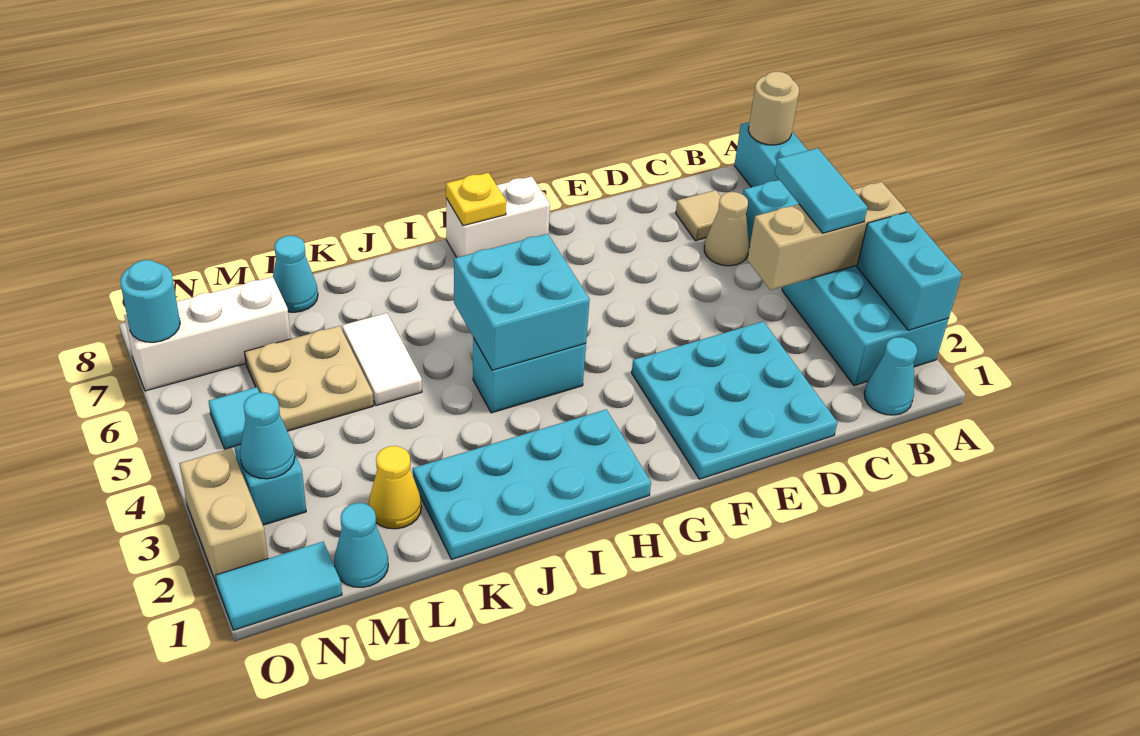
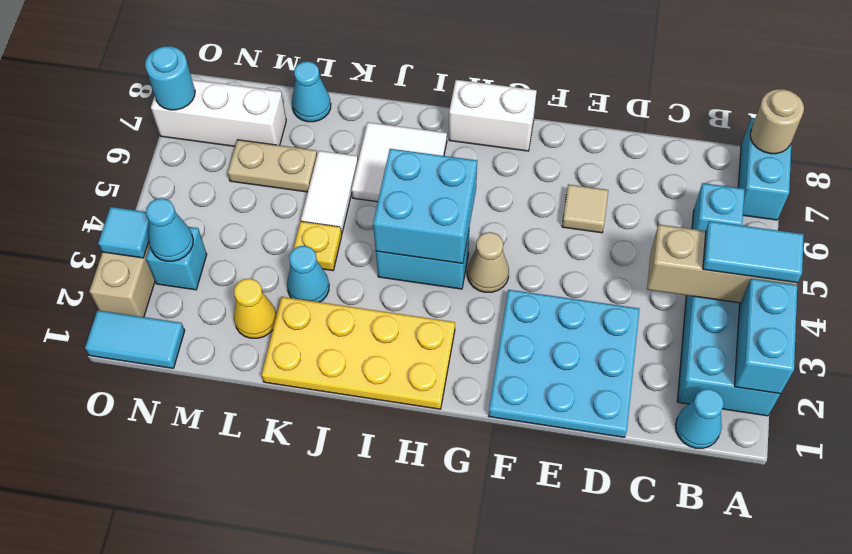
cyan tile B4:B5 level 3 -> cyan tile A4:B4 level 3
tan cone C6 level 1 -> tan cone G4 level 1
tan tile C7 level 1 -> tan tile E6 level 1
cyan plate H1:K2 level 1 -> yellow plate H1:K2 level 1
yellow plate H8 level 2 -> yellow plate K4 level 1
none -> white tile I6:J7 level 1
tan plate L5:M6 level 1 -> tan plate L6:M6 level 1
cyan cone M1 level 1 -> cyan cone K3 level 1
cyan tile N5 level 1 -> cyan tile O3 level 2

